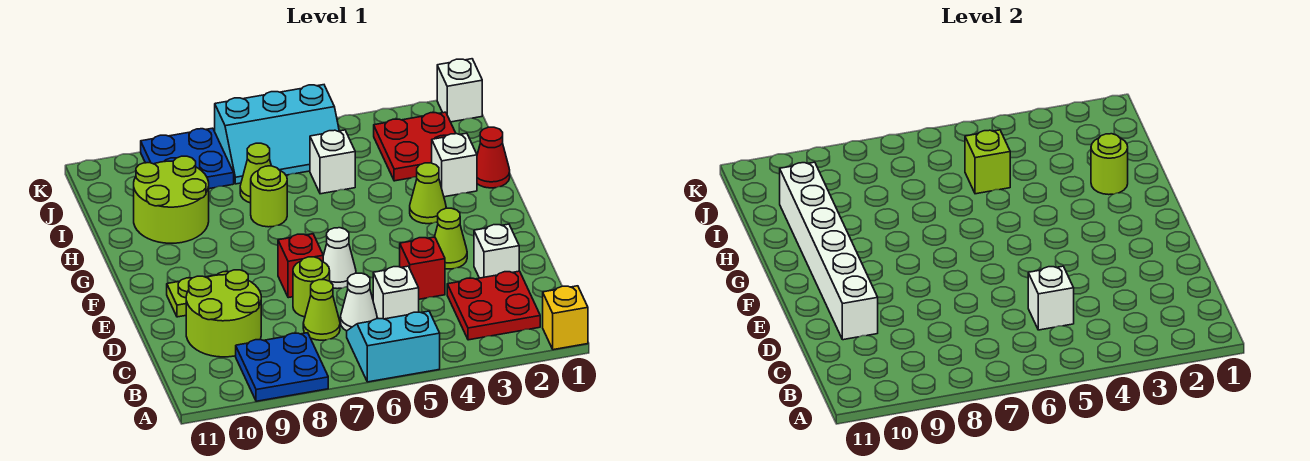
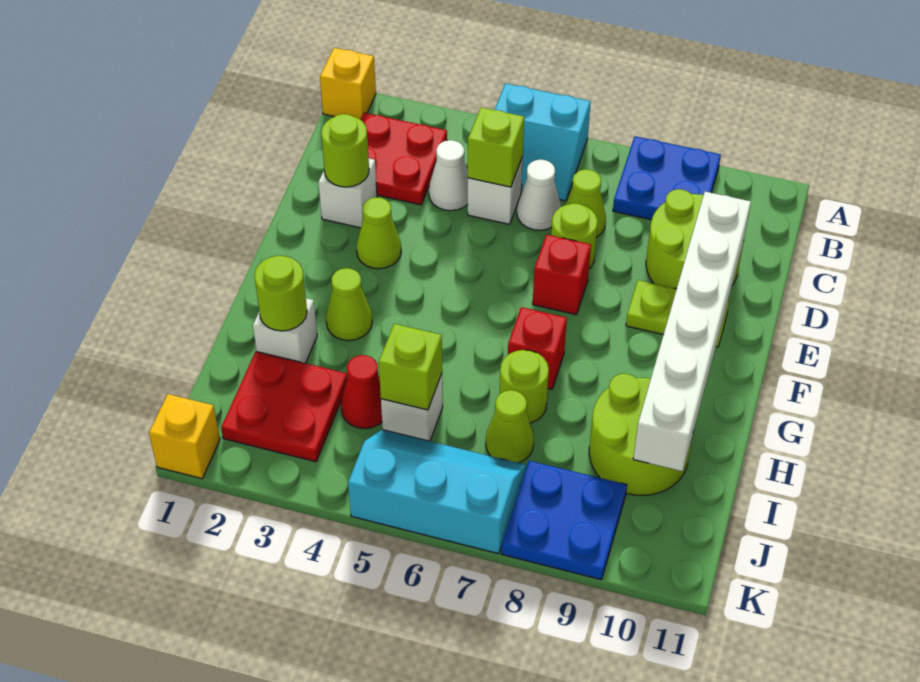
white brick C5 level 2 -> lime brick C5 level 2
none -> lime round brick D2 level 2
red brick D4 level 1 -> red brick G7 level 1
white cone E6 level 1 -> white cone C4 level 1
red cone H1 level 1 -> red cone I4 level 1
white brick K1 level 1 -> yellow brick K1 level 1

